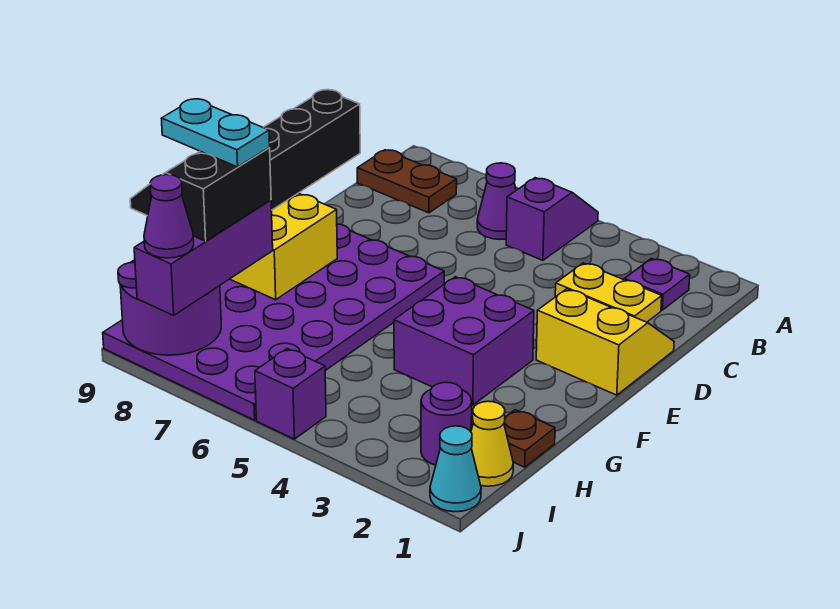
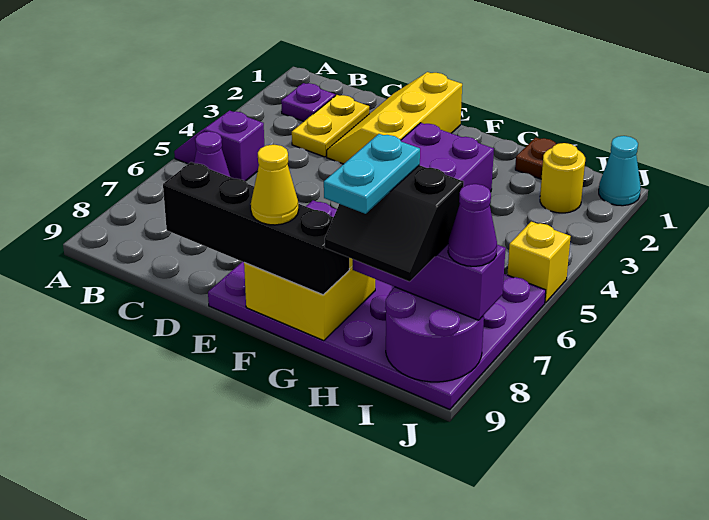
brown plate B8:B9 level 1 -> none
yellow slope D1:E2 level 1 top E -> yellow slope D1:E3 level 1 top E
yellow cone I1 level 1 -> yellow cone F9 level 4
purple round brick I2 level 1 -> yellow round brick I2 level 1
purple brick J5 level 1 -> yellow brick J5 level 1

